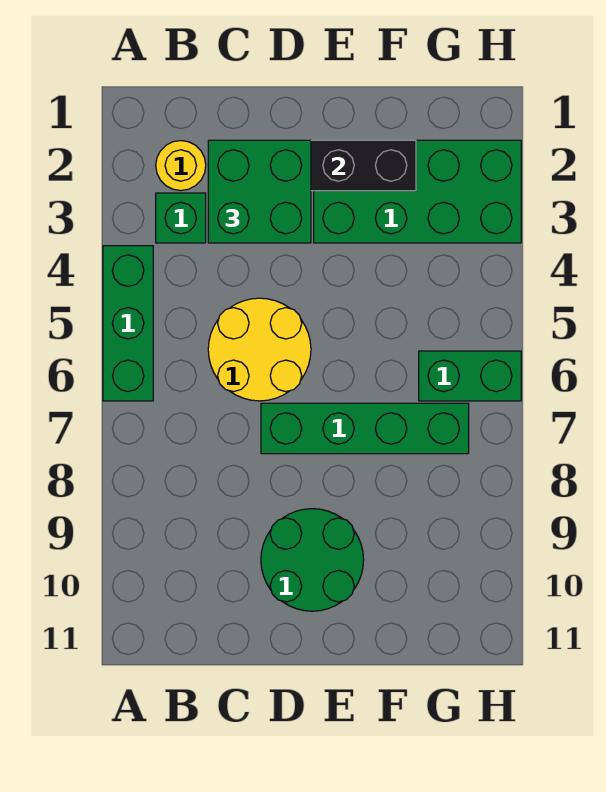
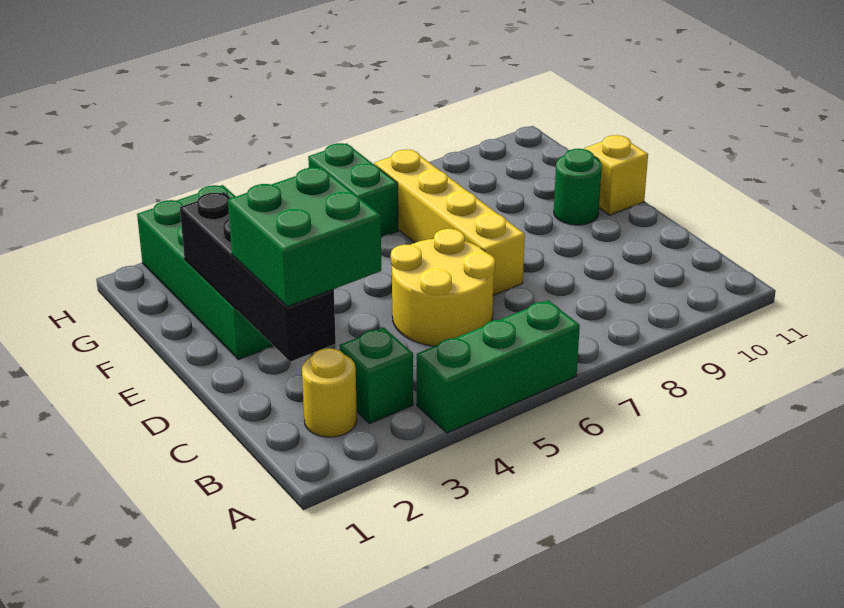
green brick D7:G7 level 1 -> yellow brick D7:G7 level 1
green round brick D9:E10 level 1 -> green round brick E10 level 1
none -> yellow brick E11 level 1

